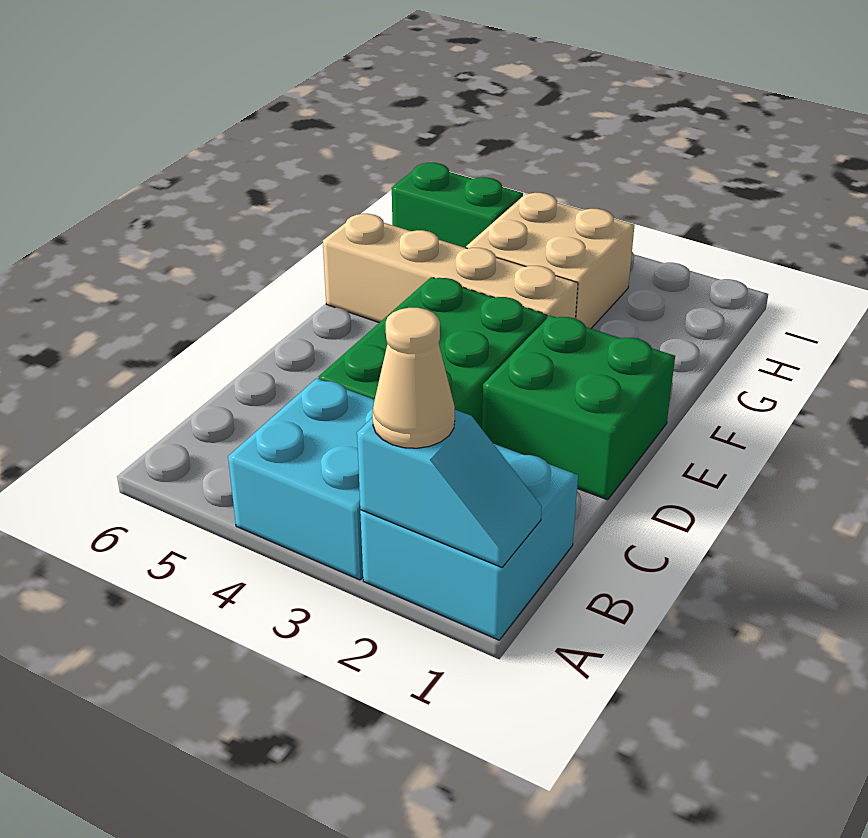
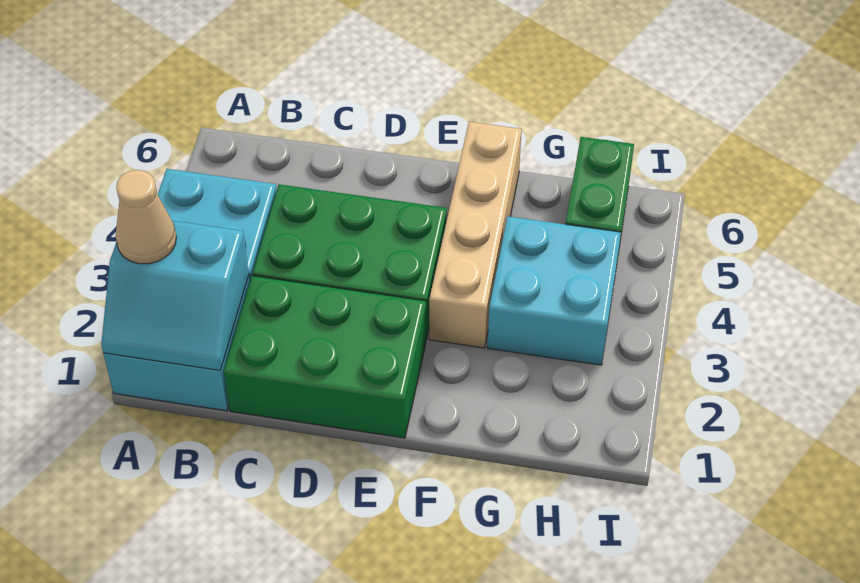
cyan slope A1:A2 level 2 top 2 -> cyan slope A1:B2 level 2 top 2
green brick D1:E2 level 1 -> green brick C1:E2 level 1
tan brick G3:H4 level 1 -> cyan brick G3:H4 level 1

